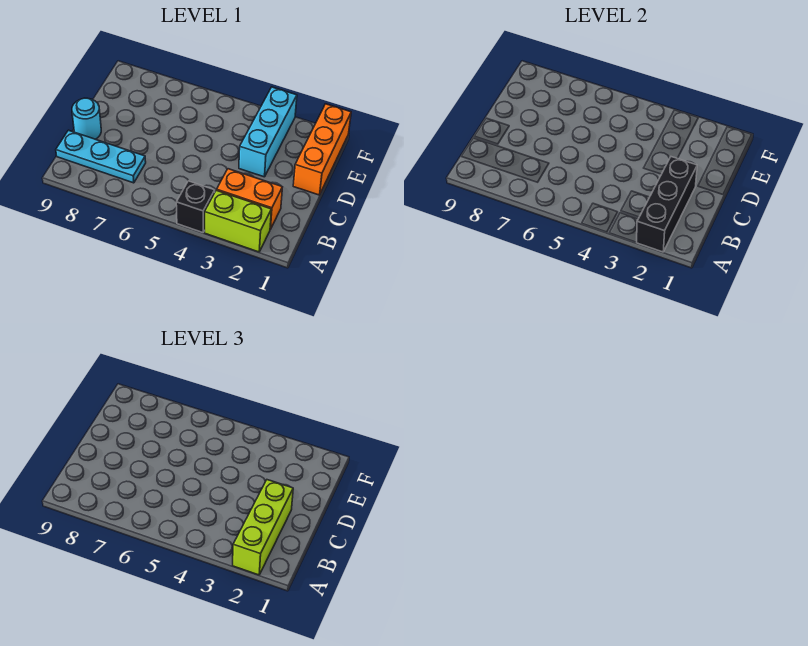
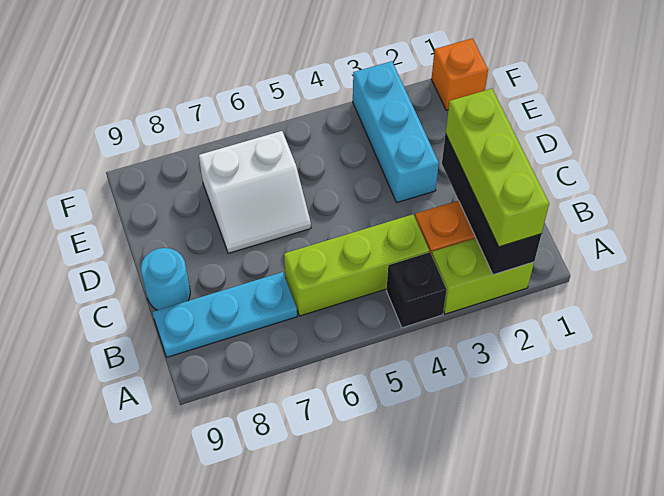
none -> lime brick B4:B6 level 1
orange brick D1:F1 level 1 -> orange brick F1 level 1
none -> white slope D6:E7 level 1 top E

